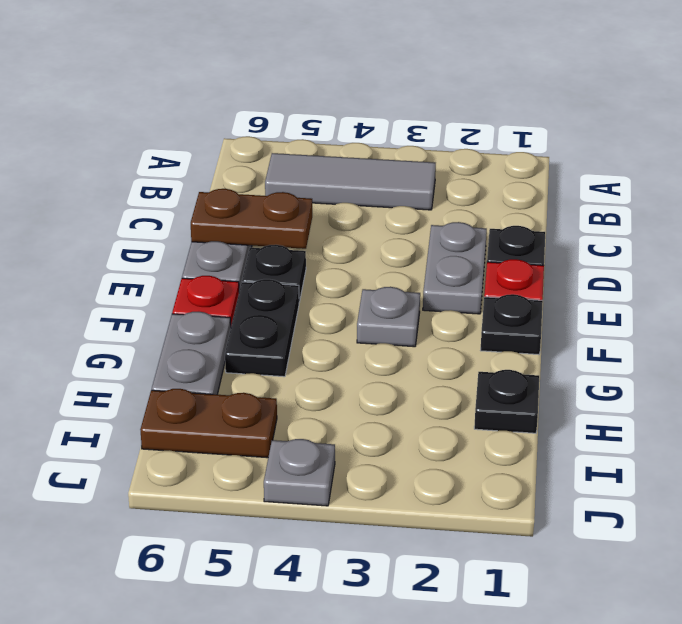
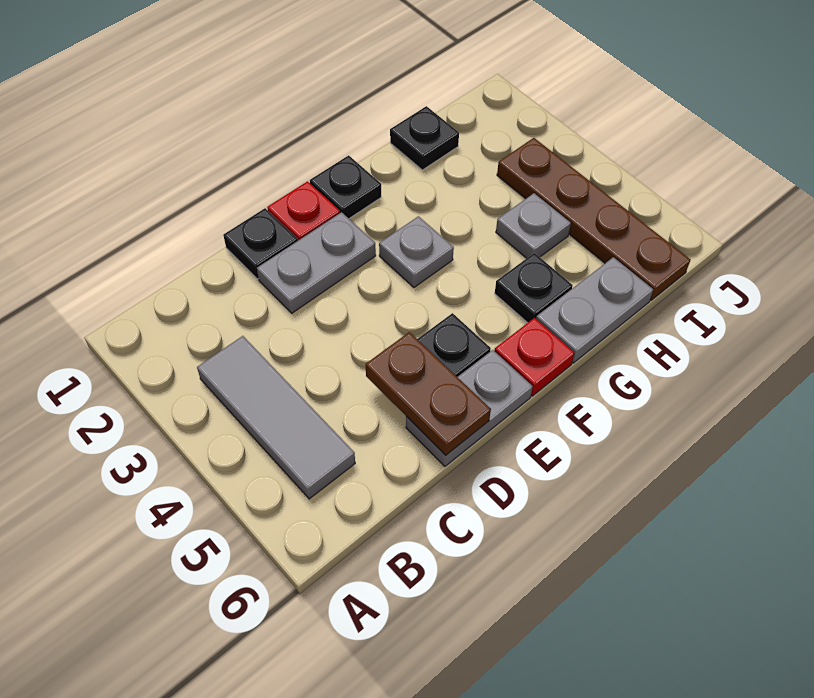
black plate F5:G5 level 1 -> black plate G5 level 1
brown plate I5:I6 level 1 -> brown plate I3:I6 level 1
grey plate J4 level 1 -> grey plate H4 level 1

